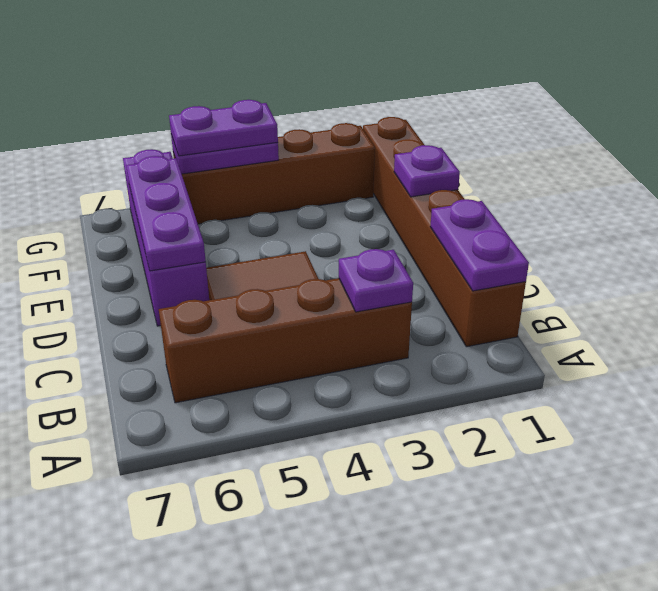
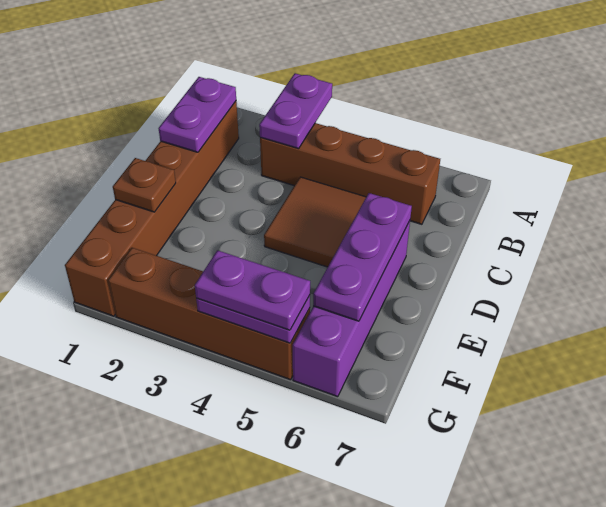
purple plate B3 level 2 -> purple plate A3:B3 level 2
purple plate E1 level 2 -> brown plate E1 level 2

